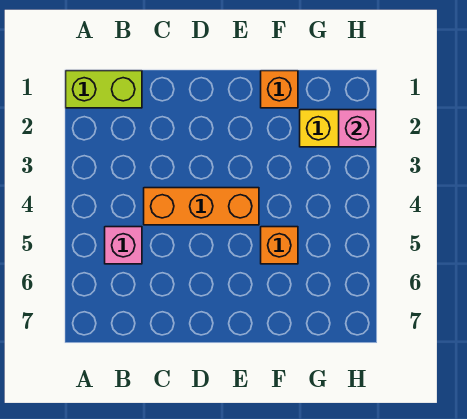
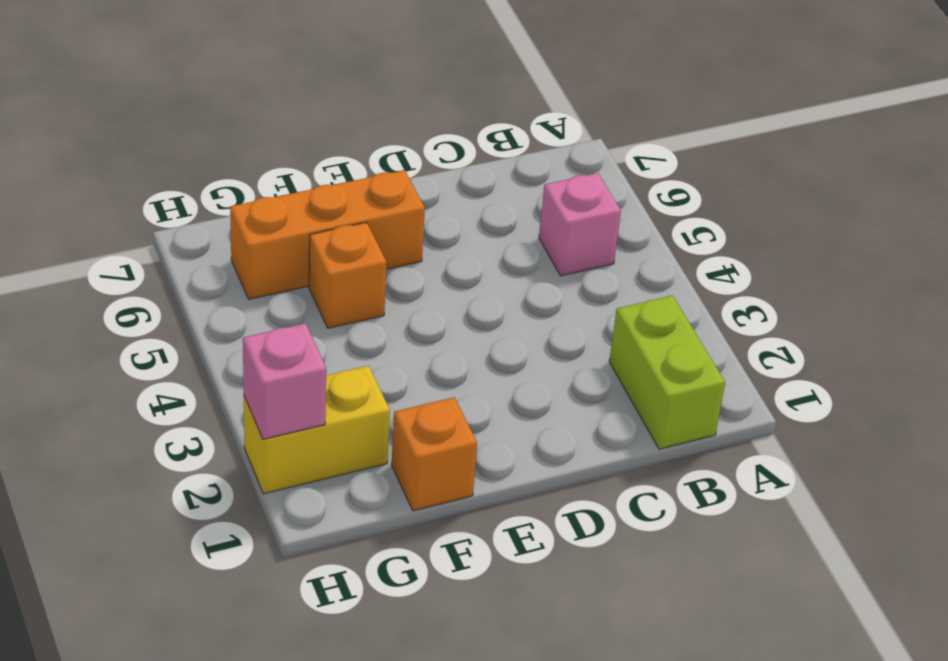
lime brick A1:B1 level 1 -> lime brick B1:B2 level 1
orange brick C4:E4 level 1 -> orange brick E6:G6 level 1

